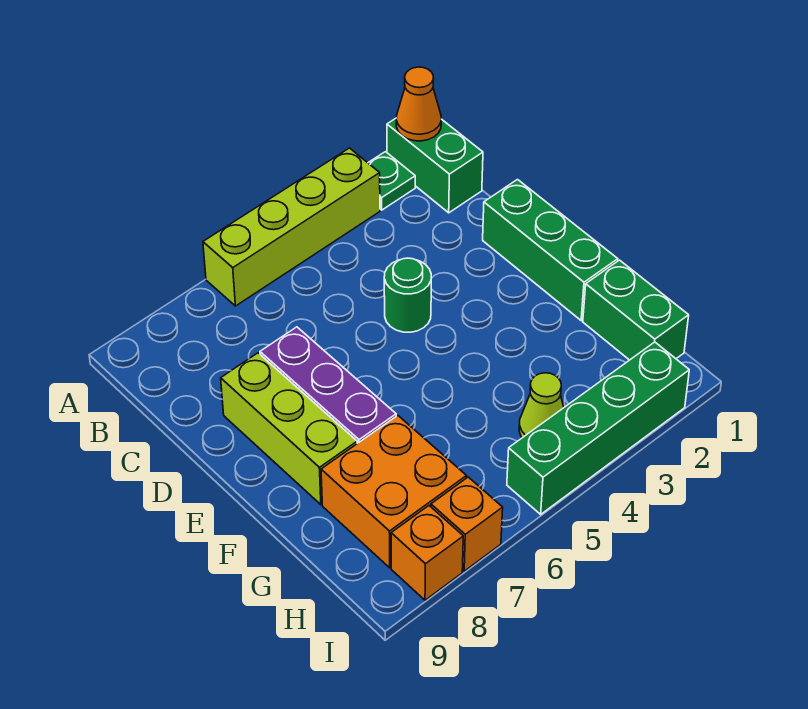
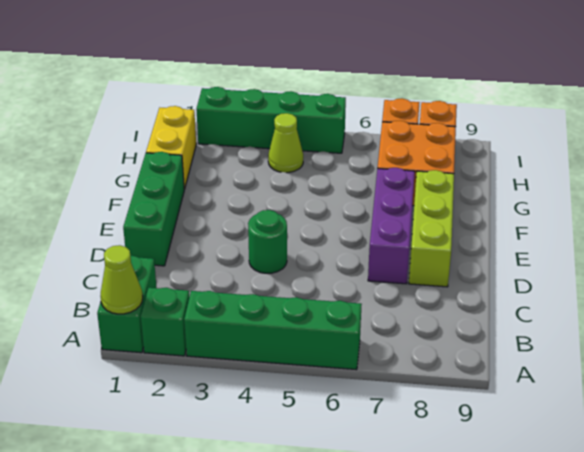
orange cone A1 level 2 -> lime cone A1 level 2
green plate A2 level 1 -> green brick A2 level 1
lime brick A3:A6 level 1 -> green brick A3:A6 level 1
green brick G1:H1 level 1 -> yellow brick G1:H1 level 1

